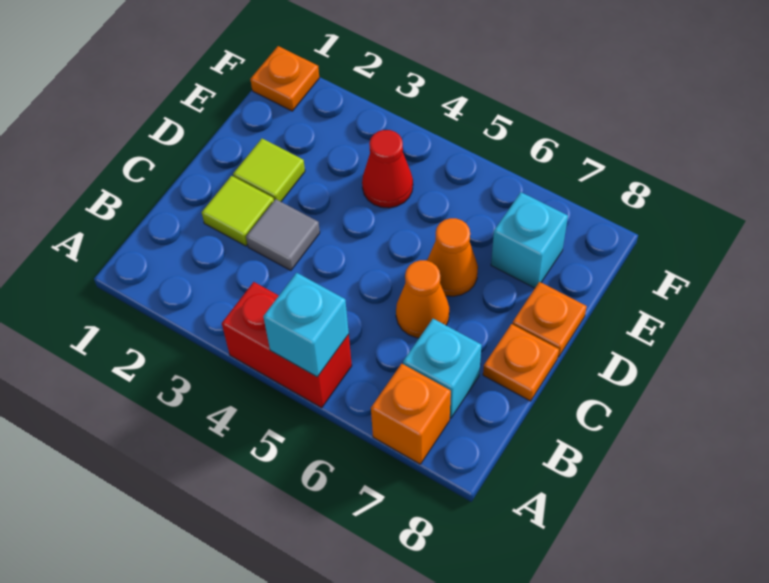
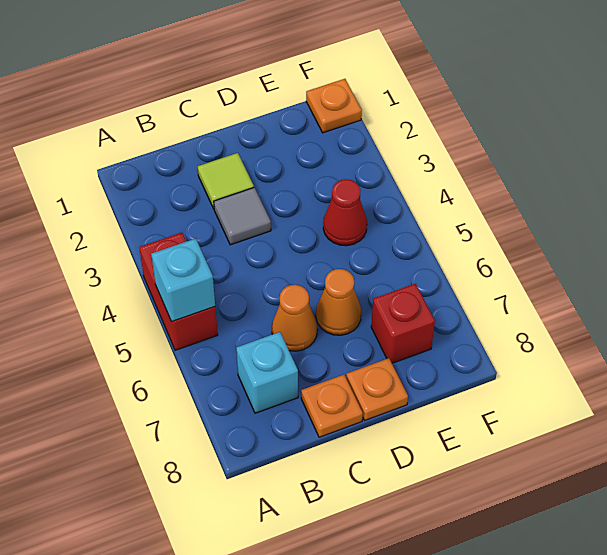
orange brick A7 level 1 -> none
lime tile D2 level 1 -> none
cyan brick E7 level 1 -> red brick E7 level 1

